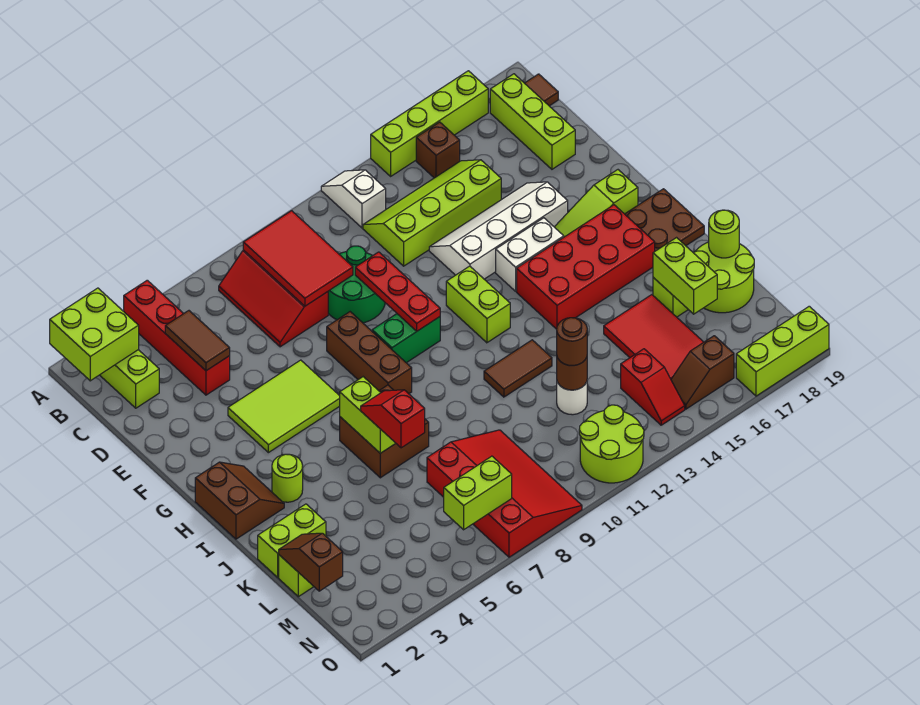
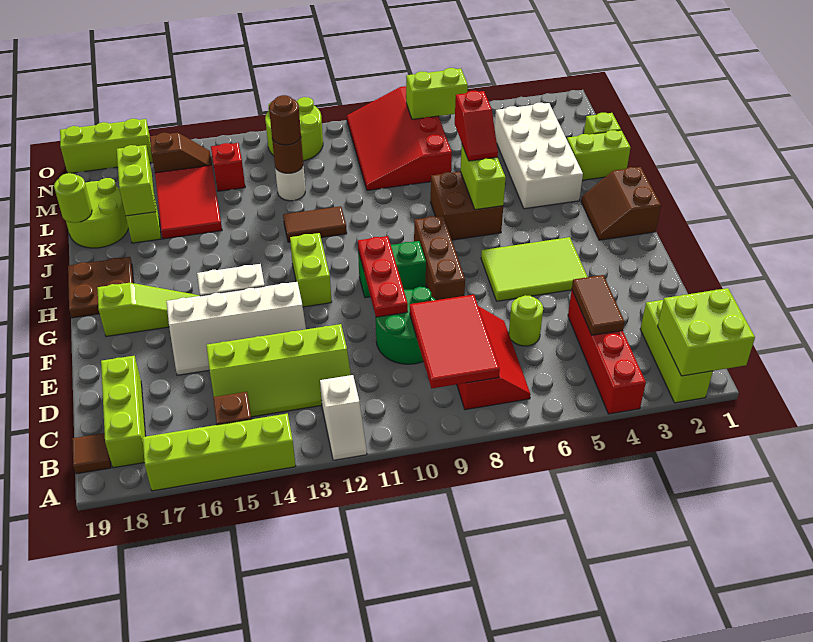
red brick H14:I17 level 1 -> none
lime round brick I3 level 1 -> lime round brick D6 level 1
none -> white brick J3:M4 level 1
brown slope L1:M1 level 2 top M -> none

